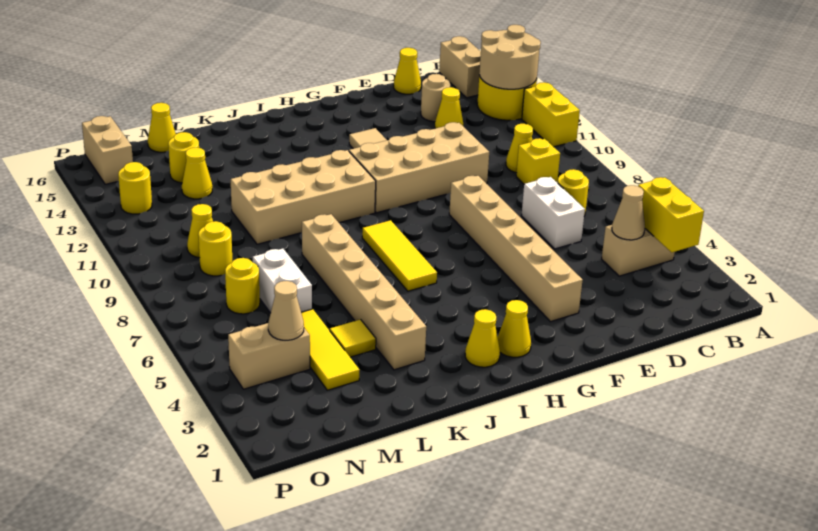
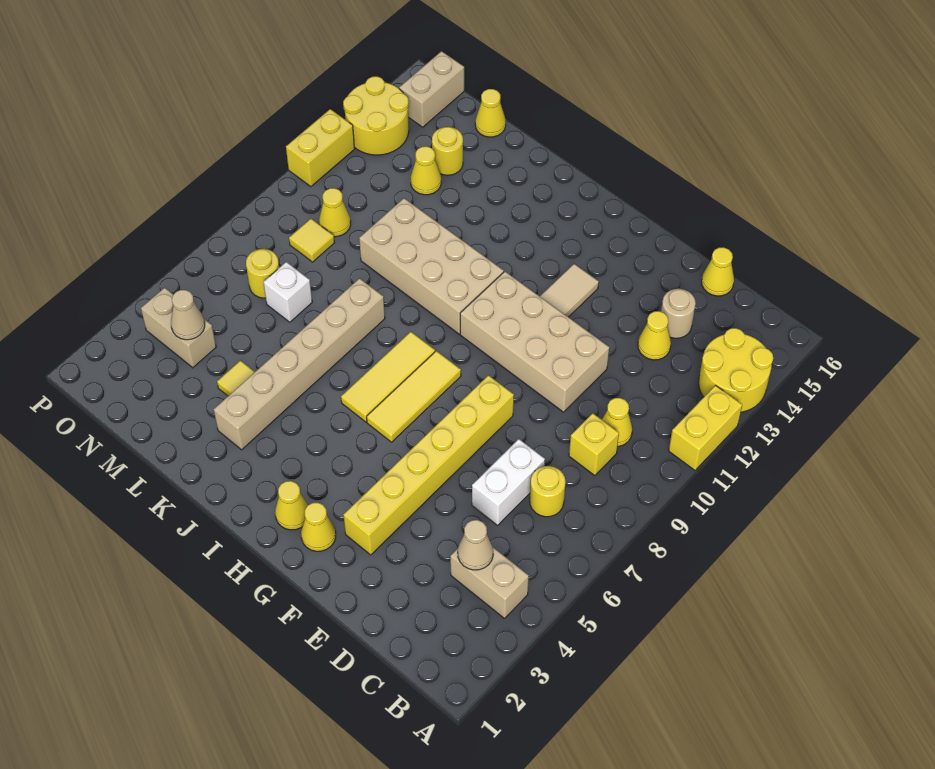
tan round brick A13:B14 level 2 -> none
yellow brick B3:B4 level 2 -> yellow brick P11:P12 level 1
tan brick B15:B16 level 1 -> none
tan brick F3:F8 level 1 -> yellow brick F3:F8 level 1
yellow cone I2 level 1 -> yellow cone G2 level 1
yellow tile M3:M5 level 1 -> yellow tile H6:H8 level 1
white brick M6:M7 level 1 -> white brick M7 level 1
yellow round brick N9 level 1 -> yellow tile N9 level 1
yellow round brick O13 level 1 -> yellow round brick O13:P14 level 1

